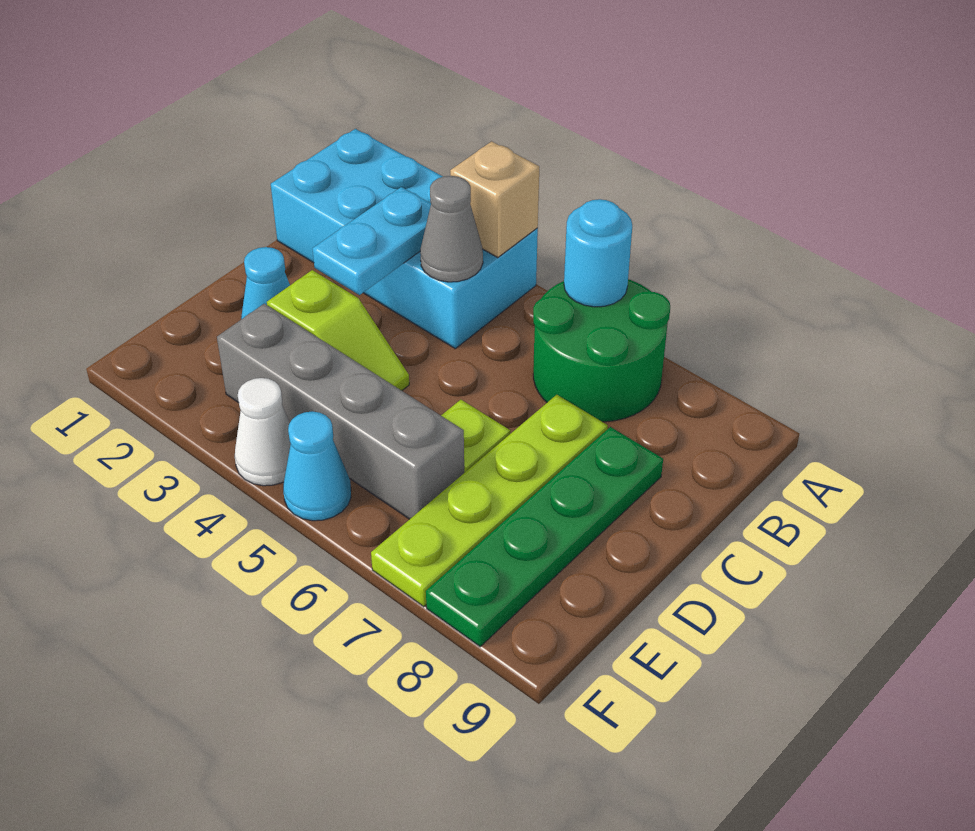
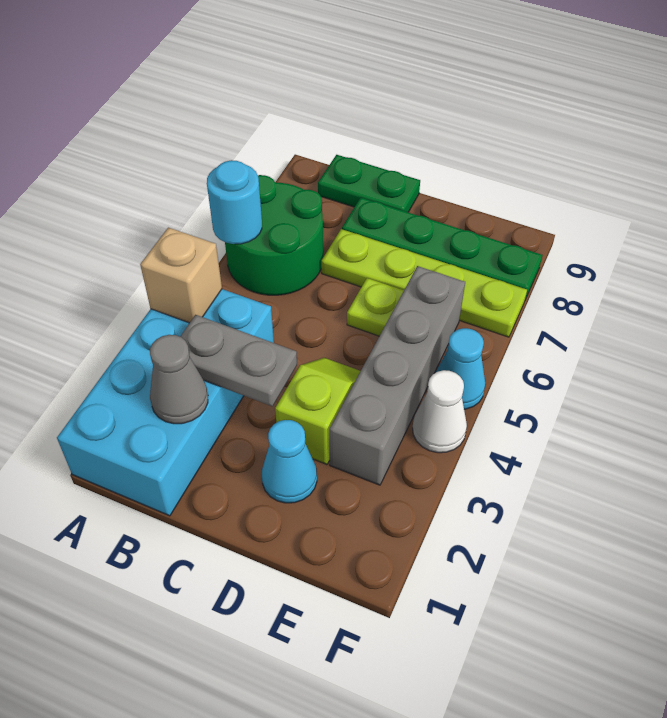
cyan plate B3:C3 level 2 -> grey plate B3:C3 level 2
grey cone B4 level 2 -> grey cone B2 level 2
none -> green plate B9:C9 level 1

